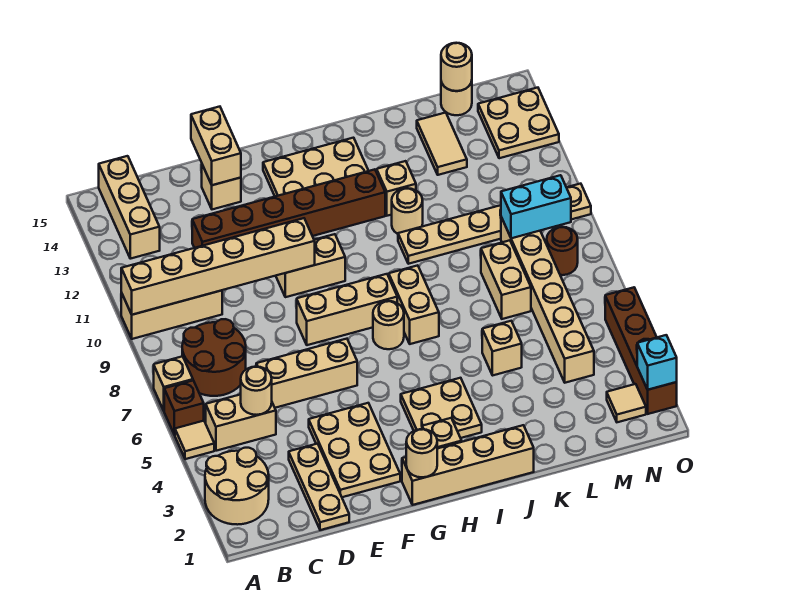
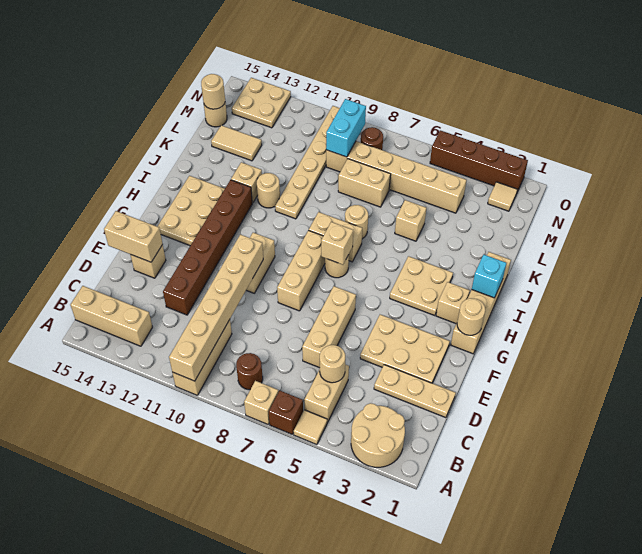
brown round brick B7:C8 level 1 -> brown round brick B8 level 1
none -> tan brick H7 level 2
none -> tan round brick J7 level 1
cyan brick O2 level 2 -> cyan brick I1 level 2

